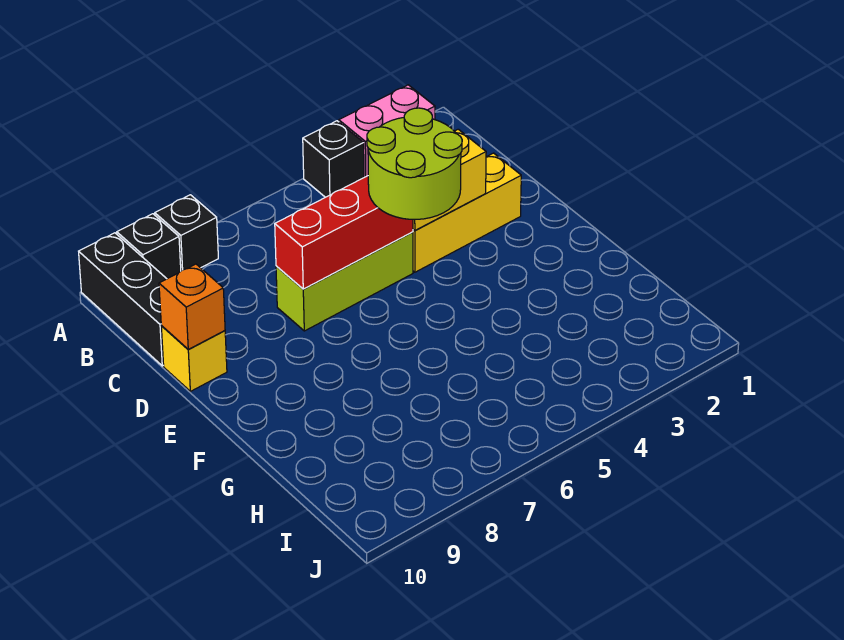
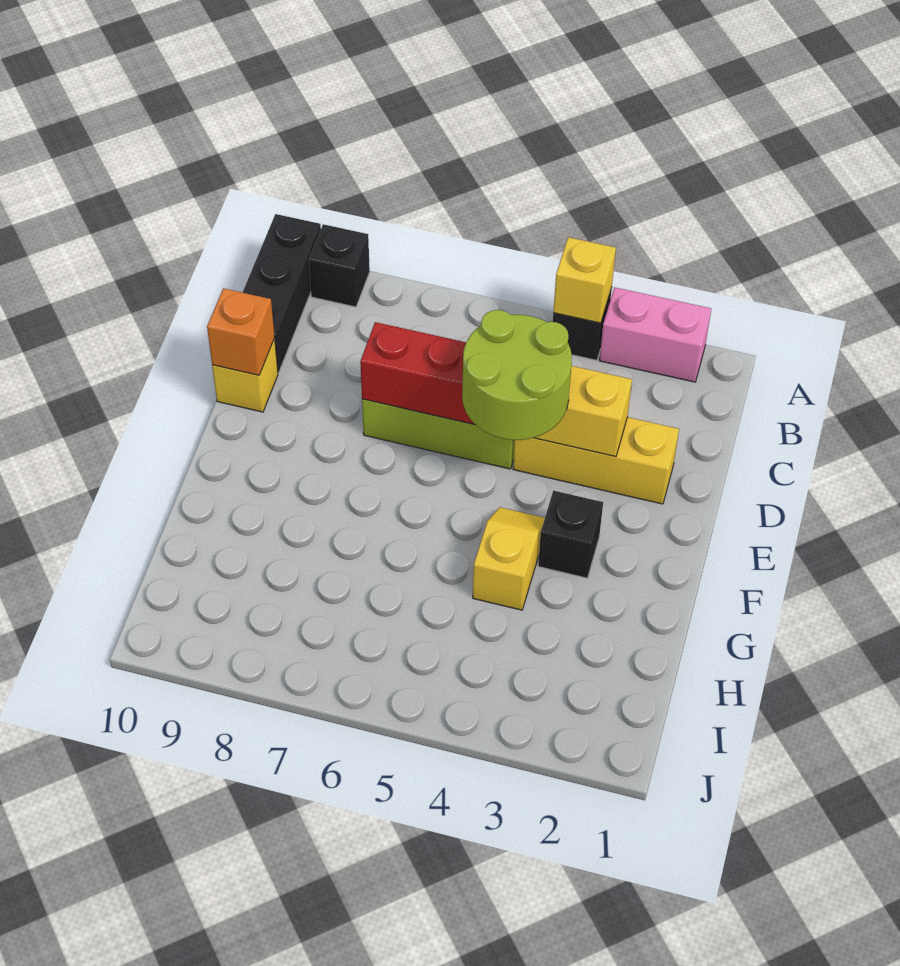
none -> yellow brick A4 level 2
black brick A8 level 1 -> black brick F3 level 1
none -> yellow slope F4:G4 level 1 top G

